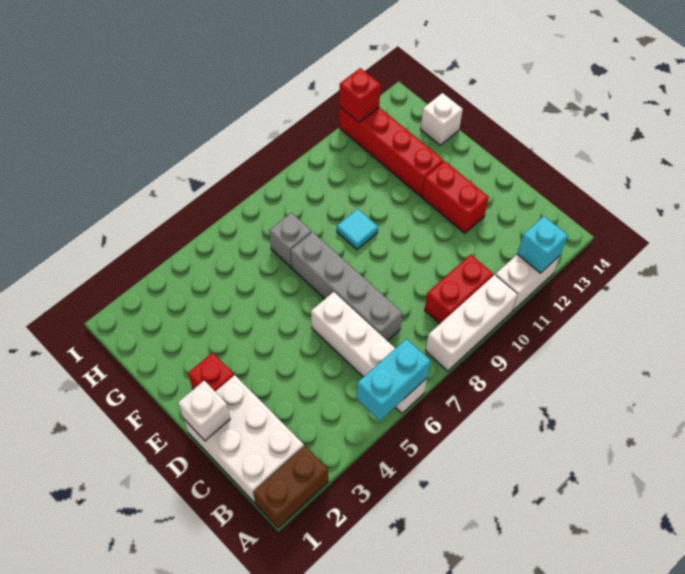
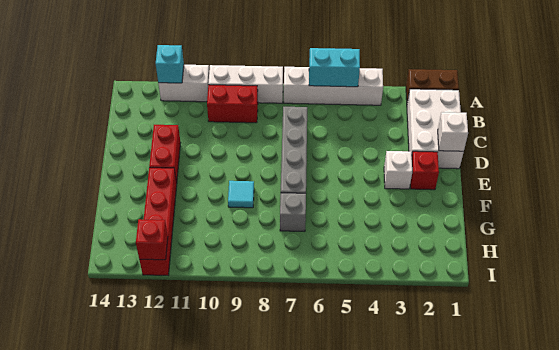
white brick A6:D6 level 1 -> white brick A4:A7 level 1
white brick G14 level 1 -> white brick E3 level 1

